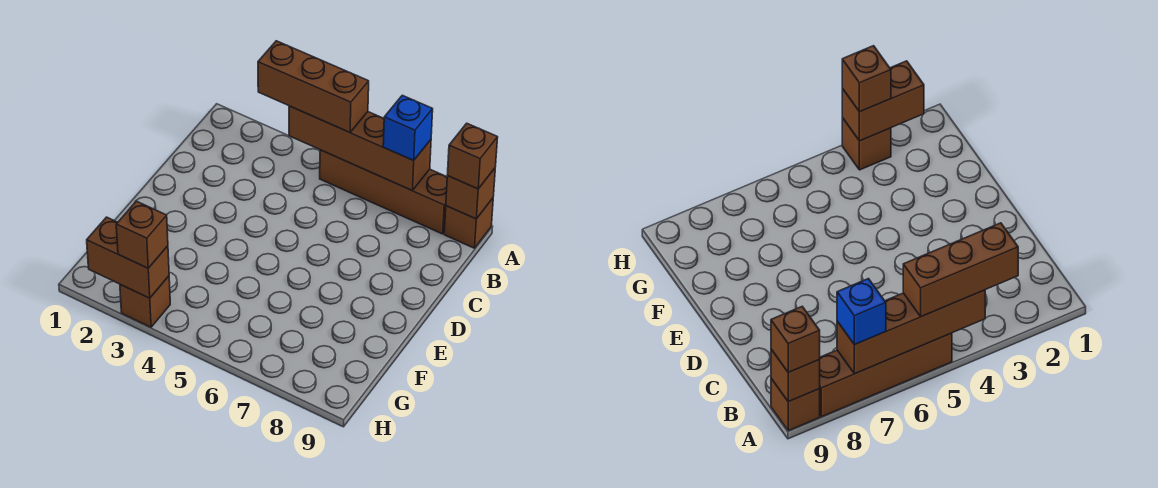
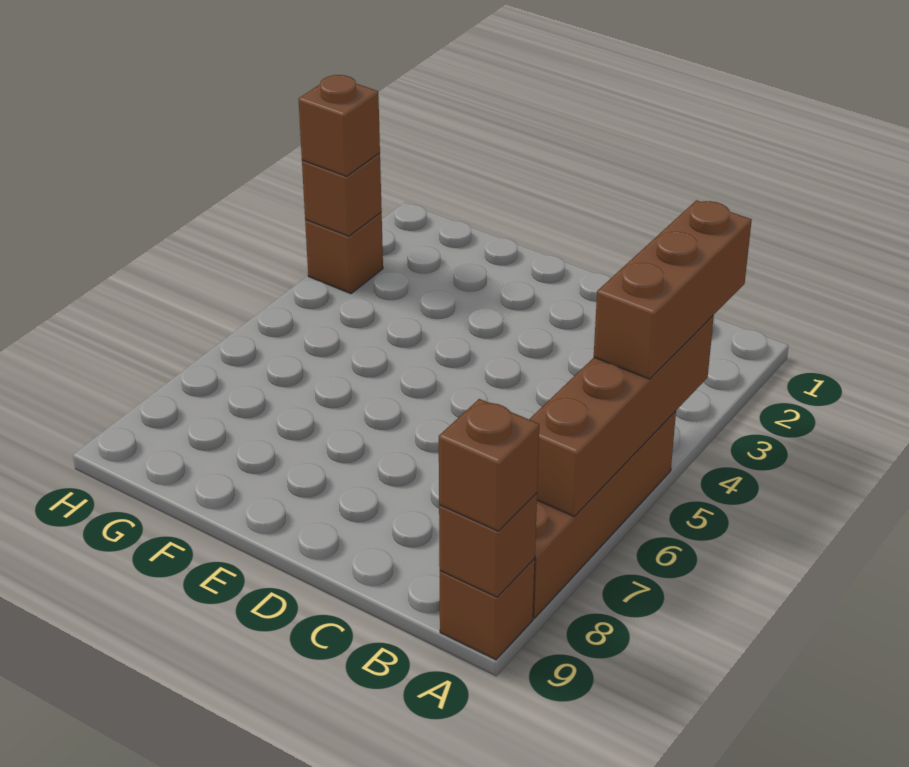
blue brick A7 level 3 -> none
brown brick H2:H3 level 2 -> brown brick H3 level 2

